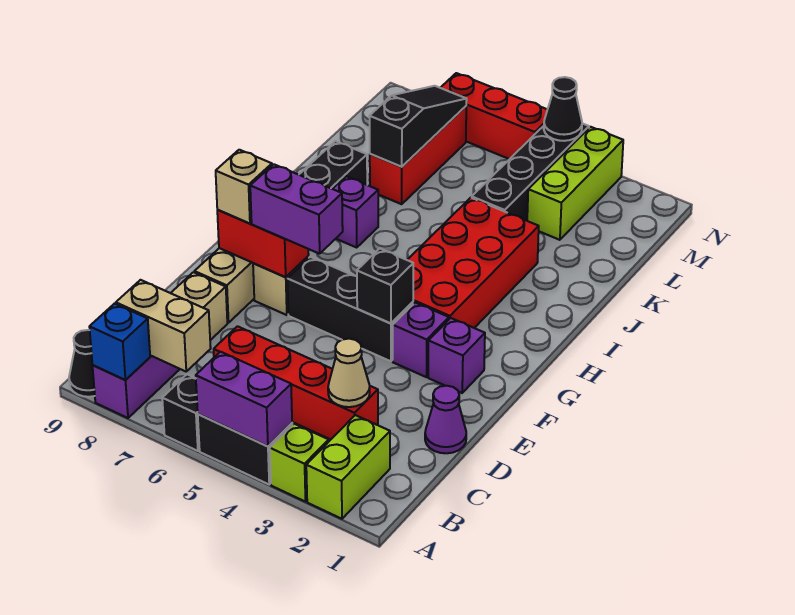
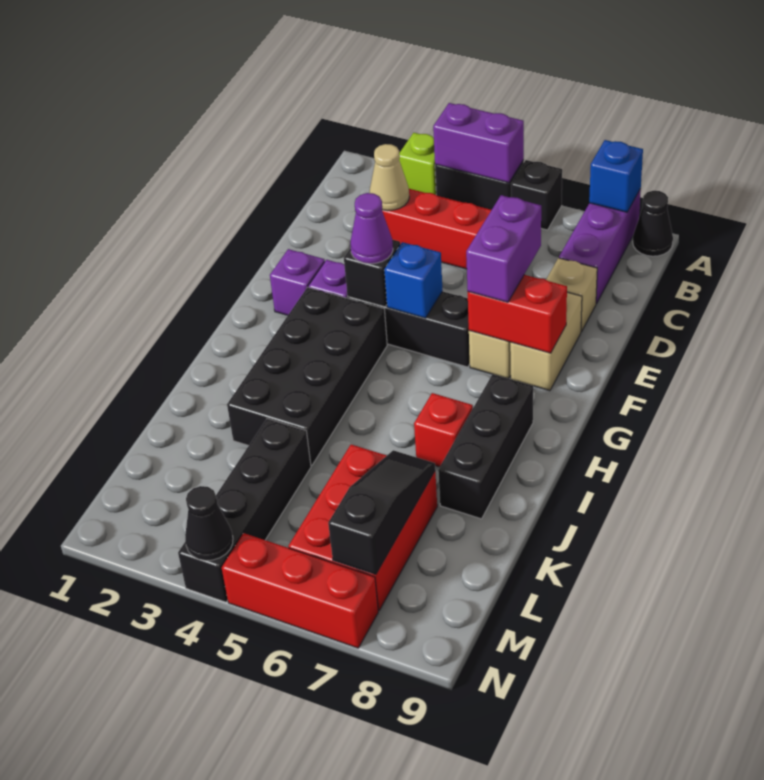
lime brick A2:B2 level 1 -> none
tan brick B7:B8 level 2 -> none
purple cone D1 level 1 -> purple cone F4 level 3
none -> blue brick F5 level 2
purple brick F6:F7 level 3 -> purple brick E7:F7 level 3
tan brick F8 level 3 -> none
red brick G3:J4 level 1 -> black brick G3:J4 level 1
purple brick I7 level 1 -> red brick I7 level 1
red brick K7:M7 level 1 -> red brick K6:M7 level 1
black slope K7:M7 level 2 top K -> black slope K7:M7 level 2 top M
lime brick L3:N3 level 1 -> none

